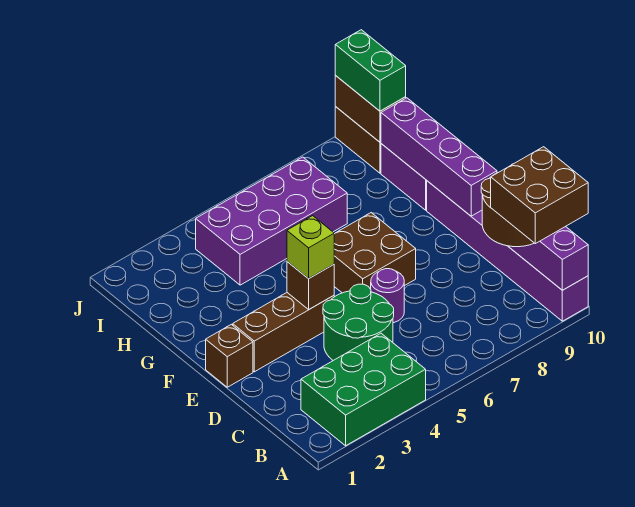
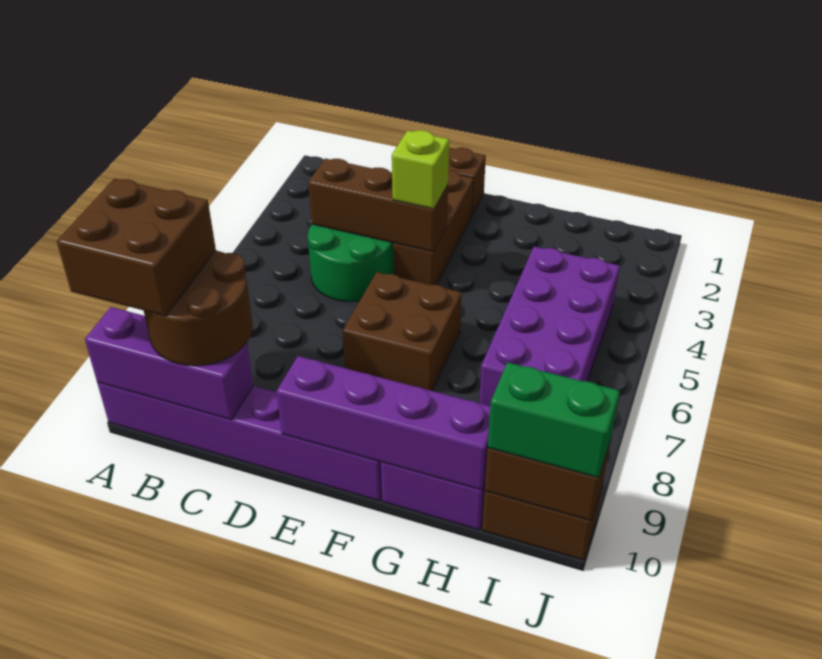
green brick A2:B4 level 1 -> none
purple round brick D6 level 1 -> none
brown brick E4 level 2 -> brown brick C4:E4 level 2

